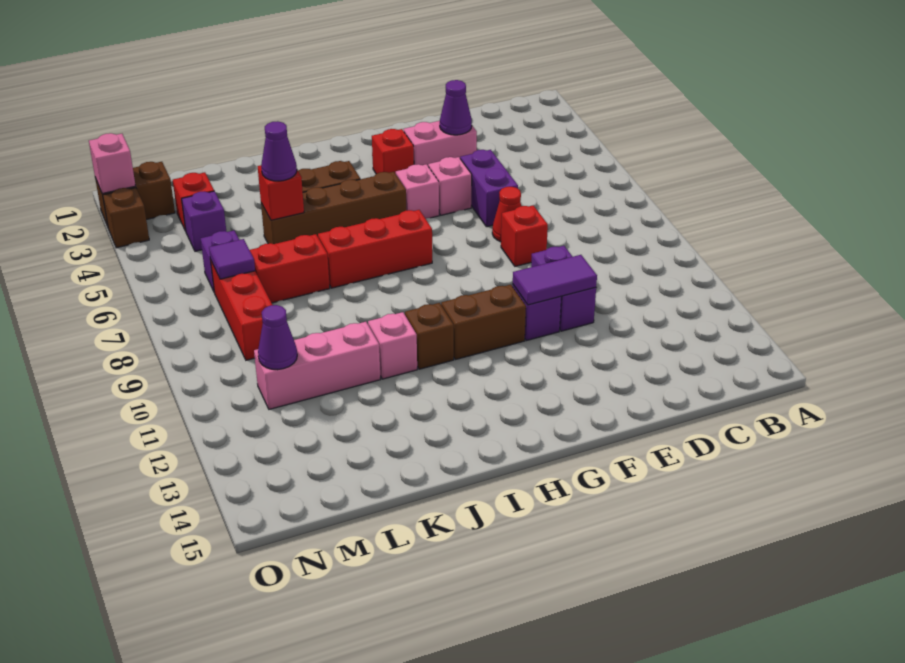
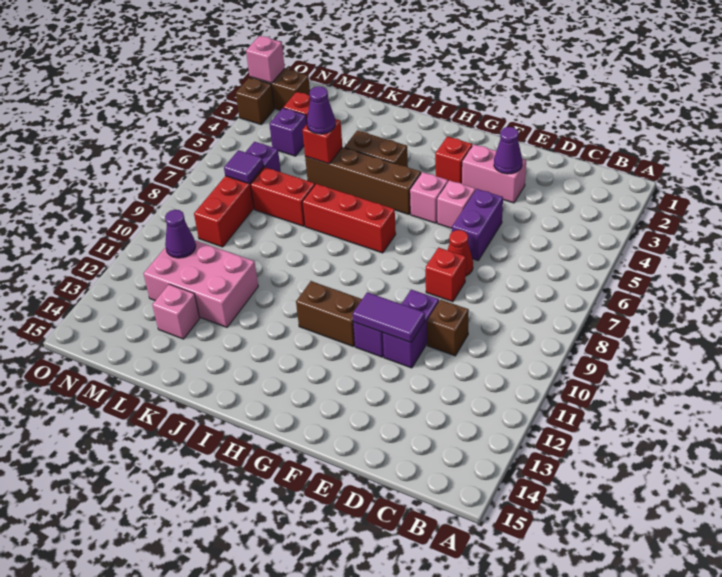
brown brick I11 level 1 -> brown brick D10 level 1
pink brick J11 level 1 -> pink brick L13 level 1
pink brick K11:M11 level 1 -> pink brick K11:M12 level 1

